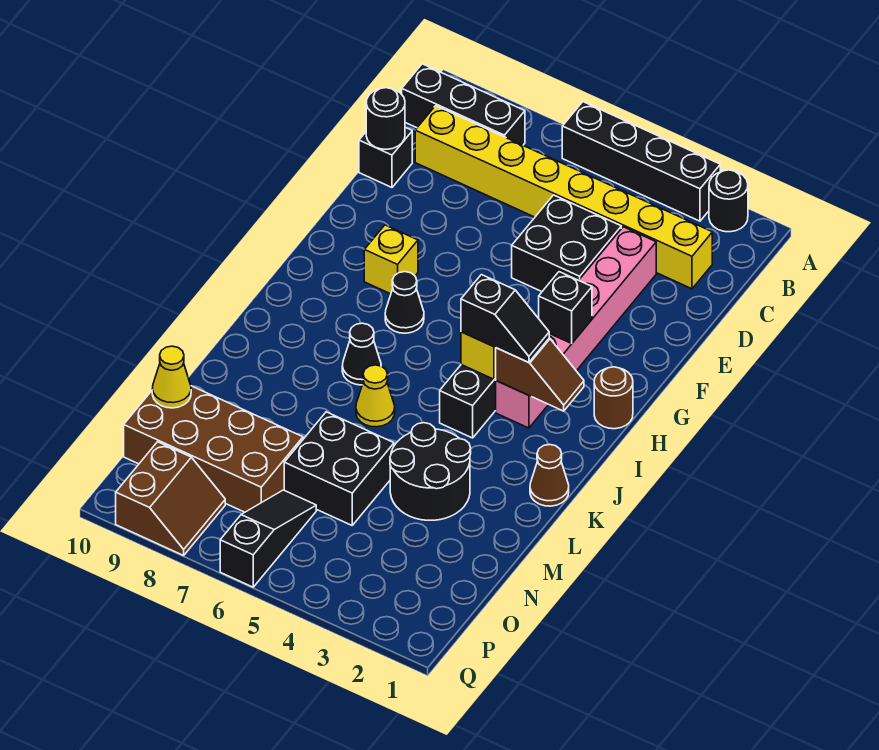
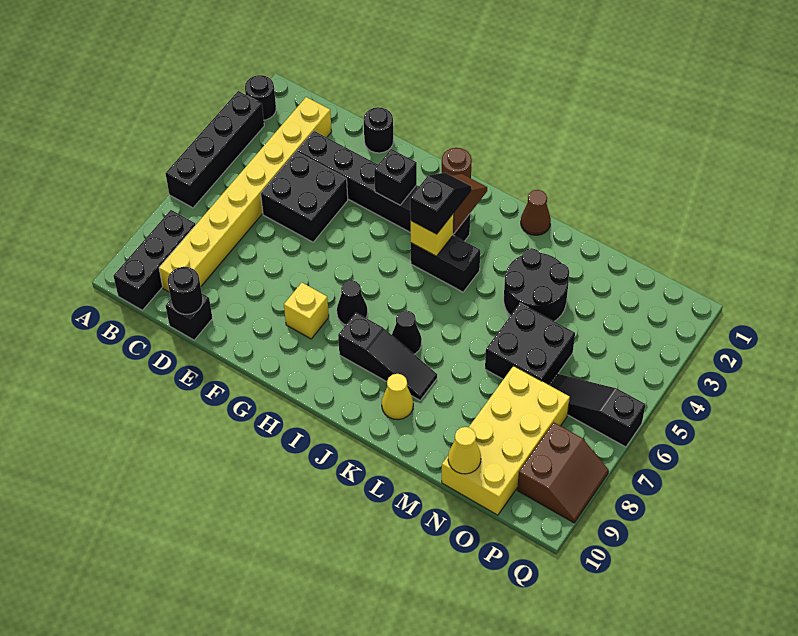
pink brick D3:I3 level 1 -> black brick D3:I3 level 1
none -> black round brick E1 level 1
none -> black slope I8:K8 level 1 top I
yellow cone K6 level 1 -> yellow cone K9 level 1
brown brick N7:O10 level 1 -> yellow brick N7:O10 level 1
brown slope P8:Q9 level 1 top 9 -> brown slope P8:Q9 level 1 top P

